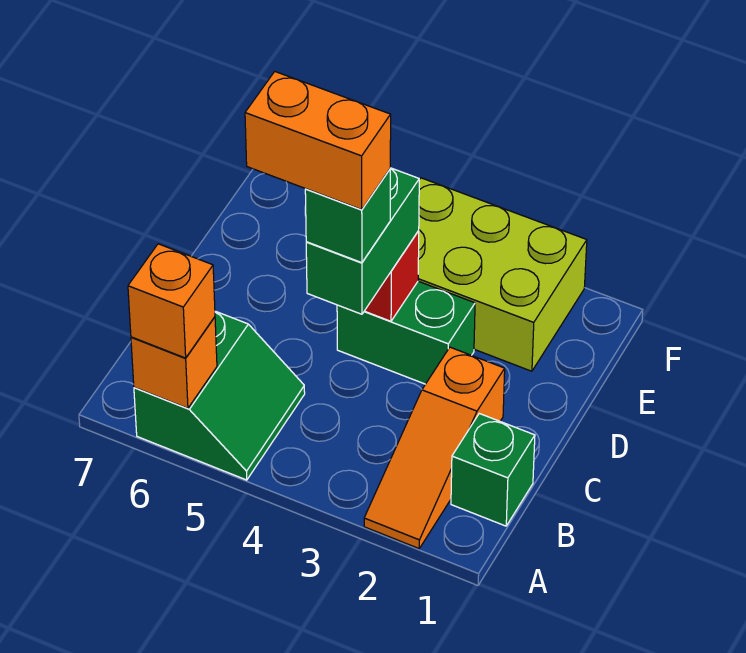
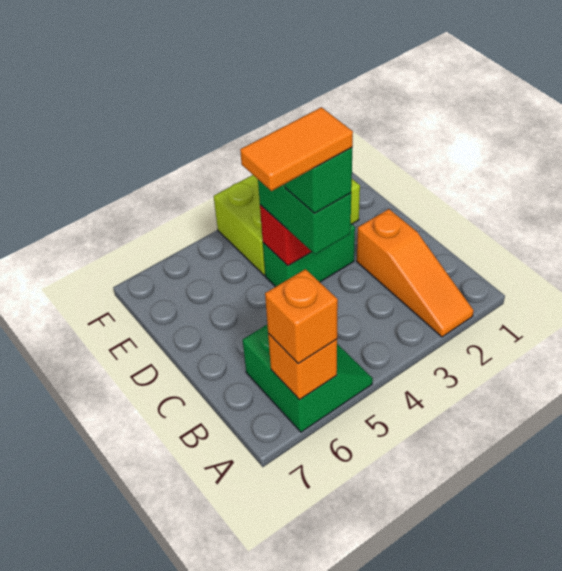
green brick B1 level 1 -> none
orange brick C4:C5 level 5 -> orange tile C4:C5 level 5

